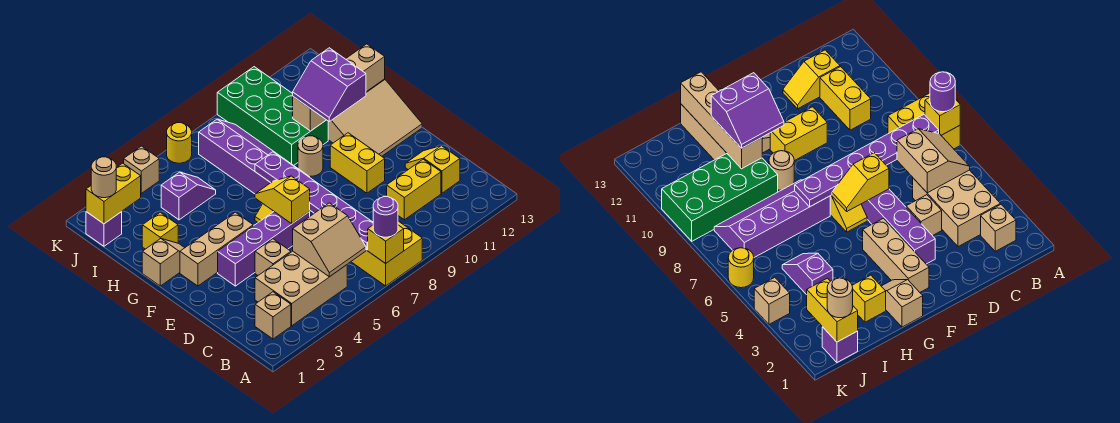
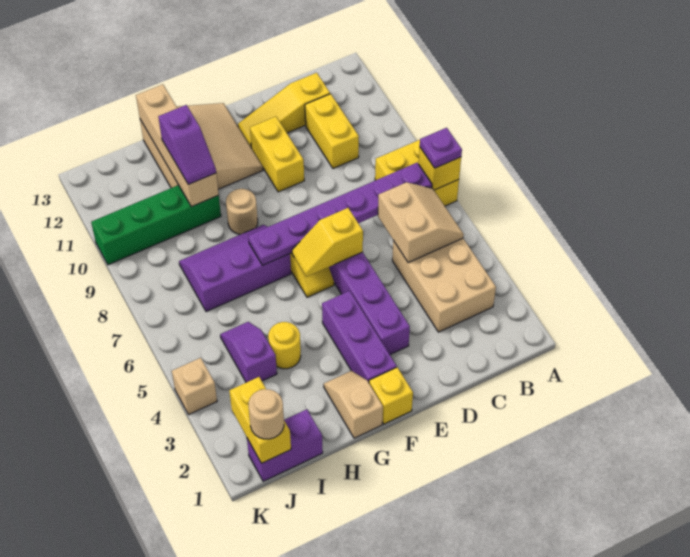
purple round brick A7 level 3 -> purple plate A7 level 3
tan brick B2 level 1 -> none
yellow slope C12:D12 level 1 top C -> yellow slope C12:E12 level 1 top C
tan brick D4 level 1 -> none
yellow brick E10:F10 level 1 -> yellow brick E10:E11 level 1
tan brick F2:F4 level 1 -> purple brick F2:F4 level 1
purple slope G7:J8 level 1 top 7 -> purple slope G7:I8 level 1 top 7
purple slope G10:H11 level 3 top 11 -> purple slope H10:H11 level 3 top 11
yellow brick H2 level 1 -> yellow brick F1 level 1
green brick H9:K10 level 1 -> green brick H10:K10 level 1
purple brick J1 level 1 -> purple brick I1:J1 level 1
yellow round brick K6 level 1 -> yellow round brick H4 level 1

